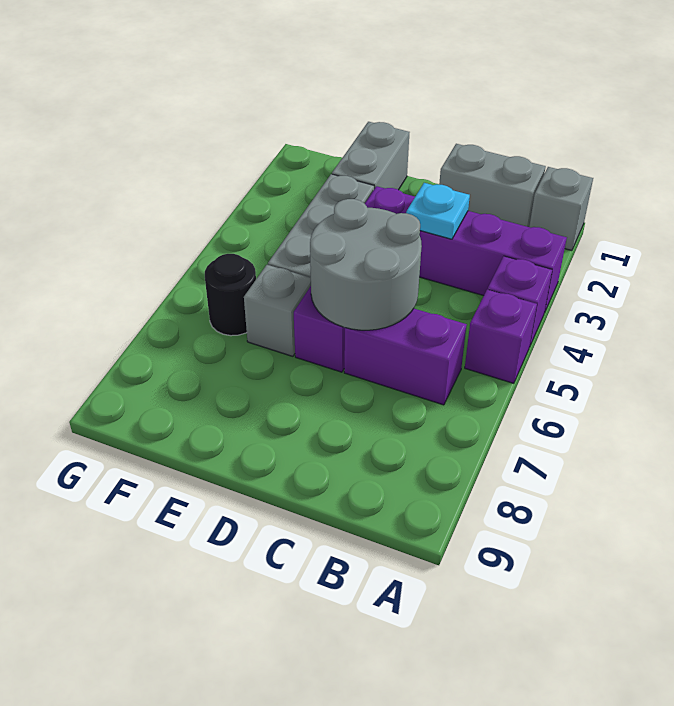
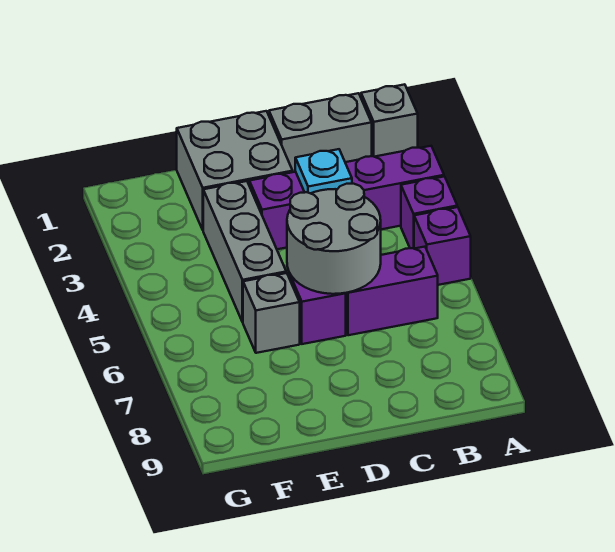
grey brick E1:E2 level 1 -> grey brick D1:E2 level 1
black round brick F6 level 1 -> none

